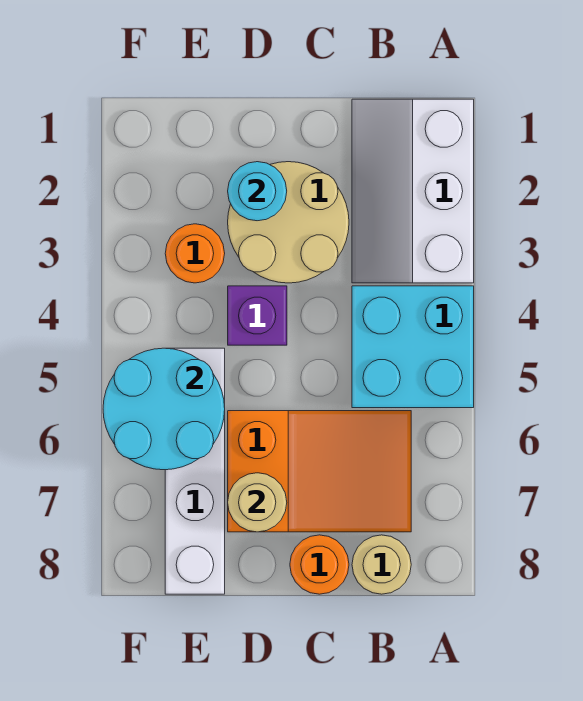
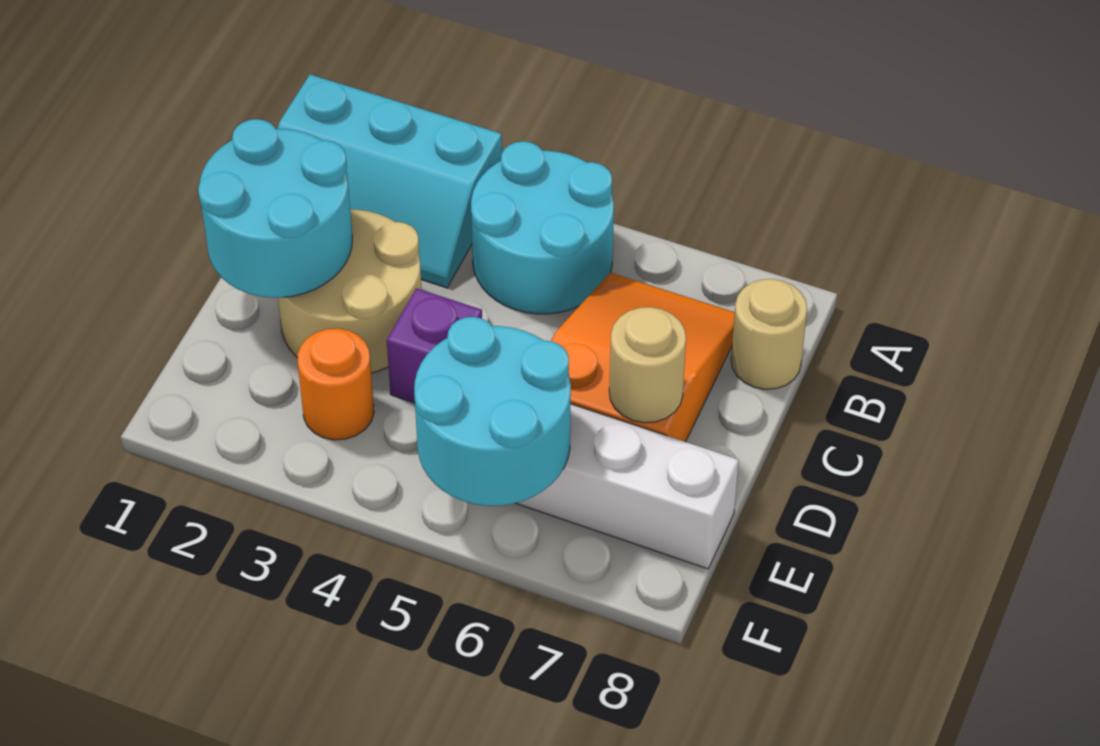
white slope A1:B3 level 1 top A -> cyan slope A1:B3 level 1 top A
cyan brick A4:B5 level 1 -> cyan round brick A4:B5 level 1
orange round brick C8 level 1 -> none
cyan round brick D2 level 2 -> cyan round brick C1:D2 level 2

